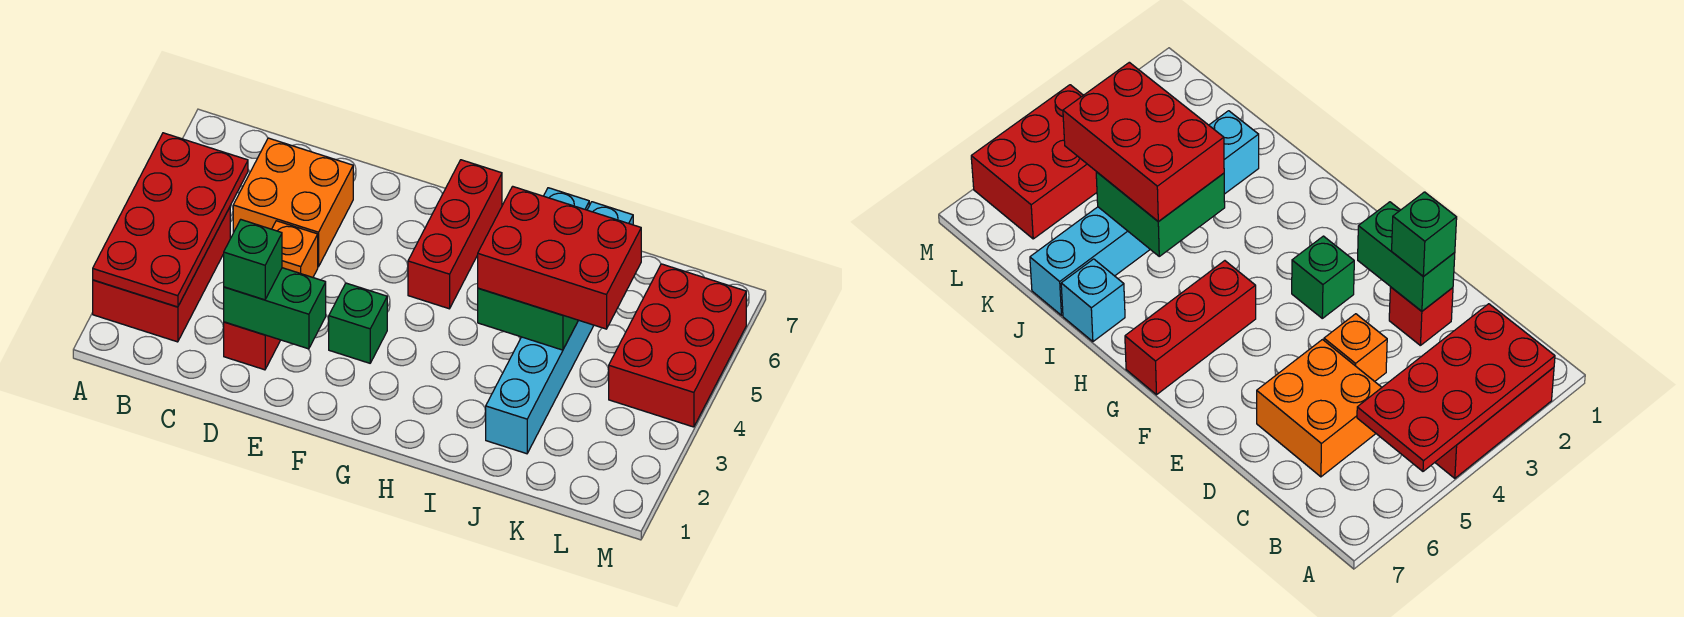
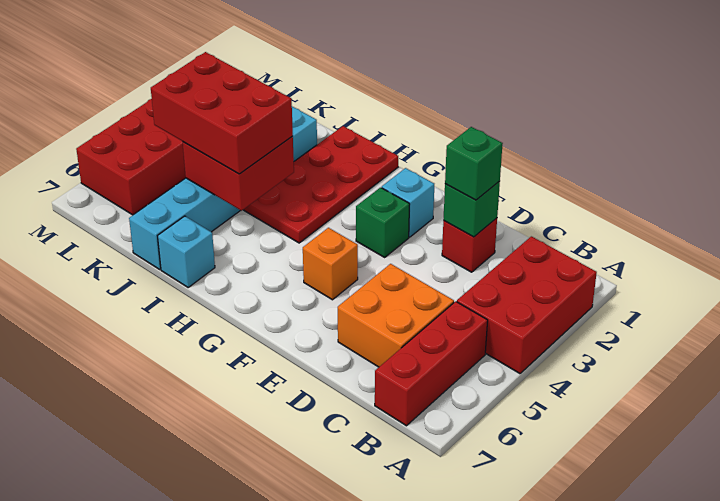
red plate A2:B5 level 2 -> red plate H1:I4 level 1
green brick D2:E2 level 2 -> green brick D2 level 2
orange brick D4 level 1 -> orange brick F5 level 1
none -> cyan brick F2 level 1
red brick G5:G7 level 1 -> red brick B5:B7 level 1
green brick I4:J5 level 2 -> red brick I4:J5 level 2

